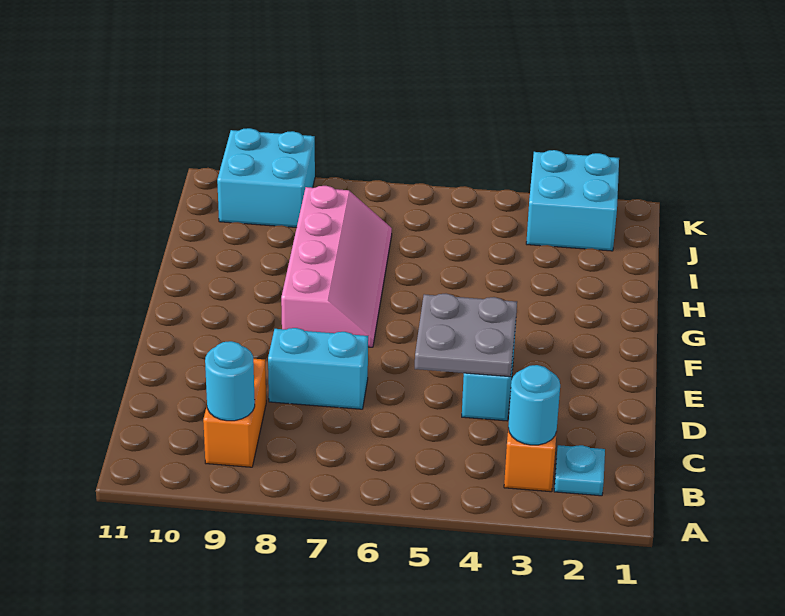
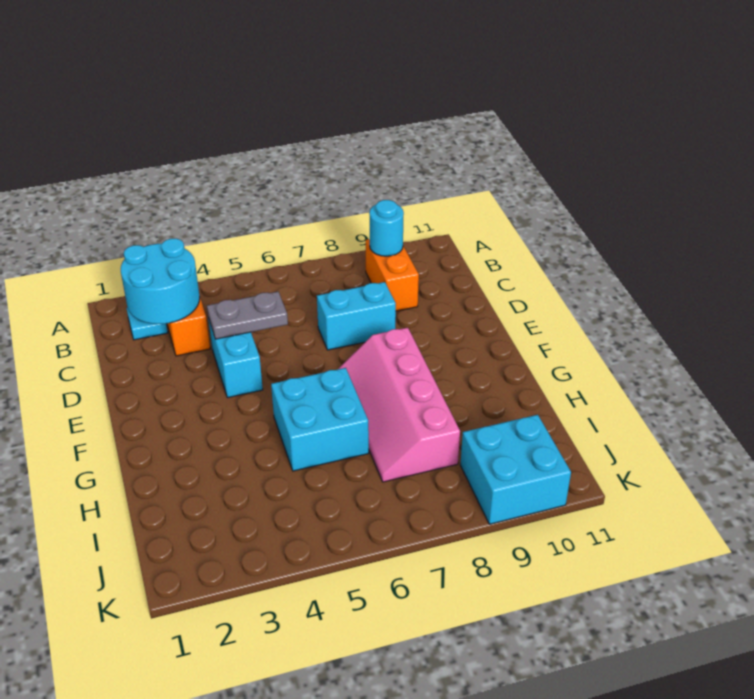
cyan round brick B3 level 2 -> cyan round brick B2:C3 level 2
grey plate D4:E5 level 2 -> grey plate D4:D5 level 2
cyan brick J2:K3 level 1 -> cyan brick G5:H6 level 1

